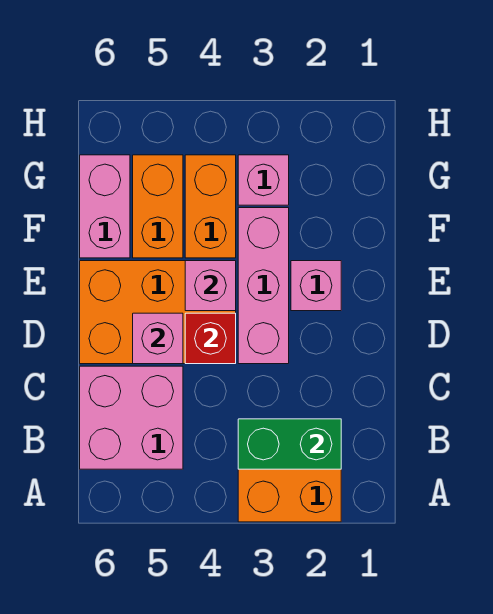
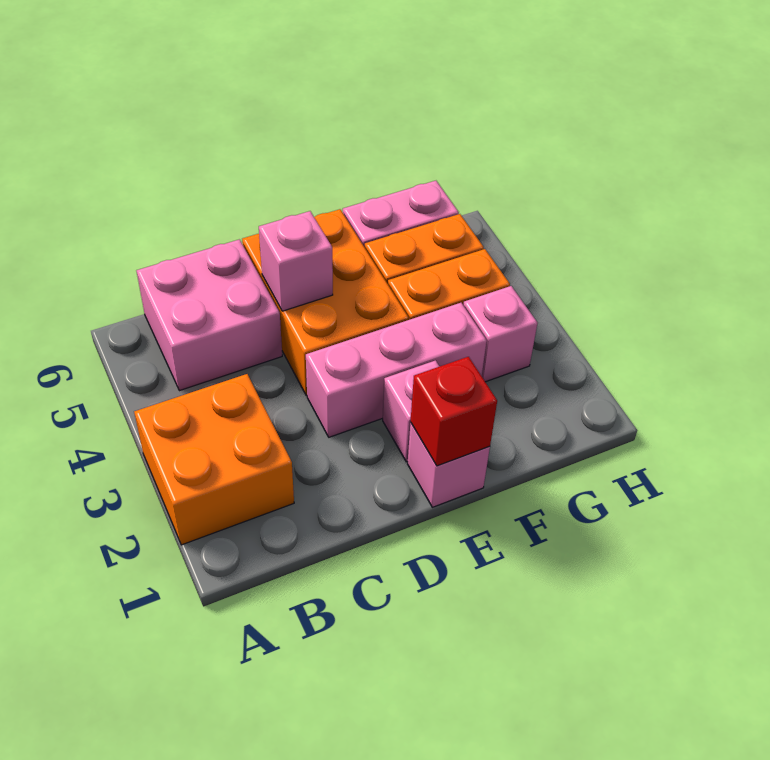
green brick B2:B3 level 2 -> none
red brick D4 level 2 -> red brick E1 level 2
pink brick E4 level 2 -> pink brick E1 level 1

